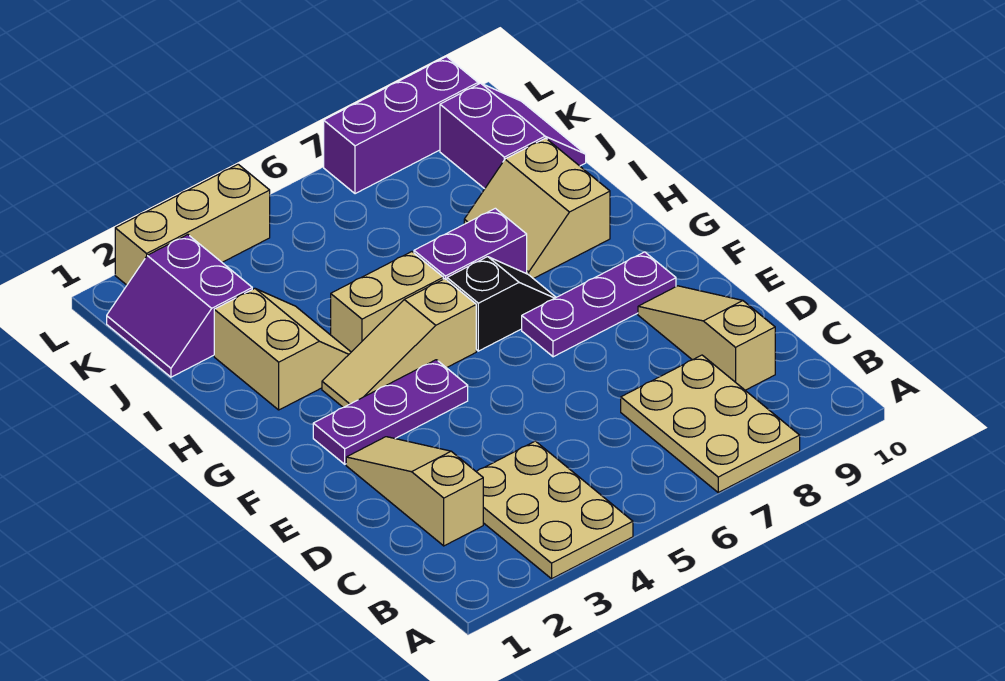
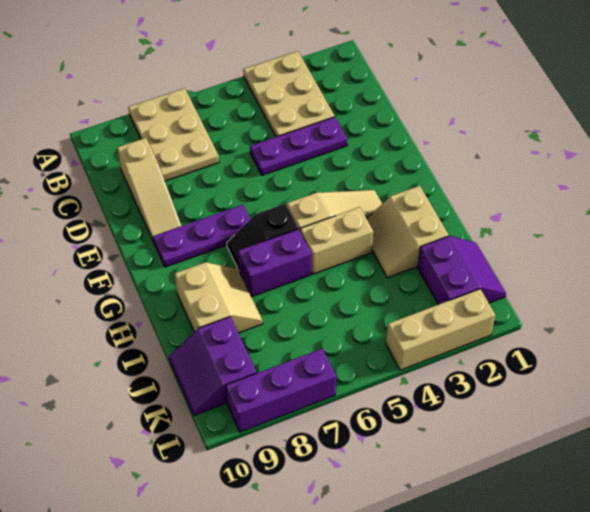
tan slope C2:E2 level 1 top C -> none
purple plate F2:F4 level 1 -> purple plate D3:D5 level 1

